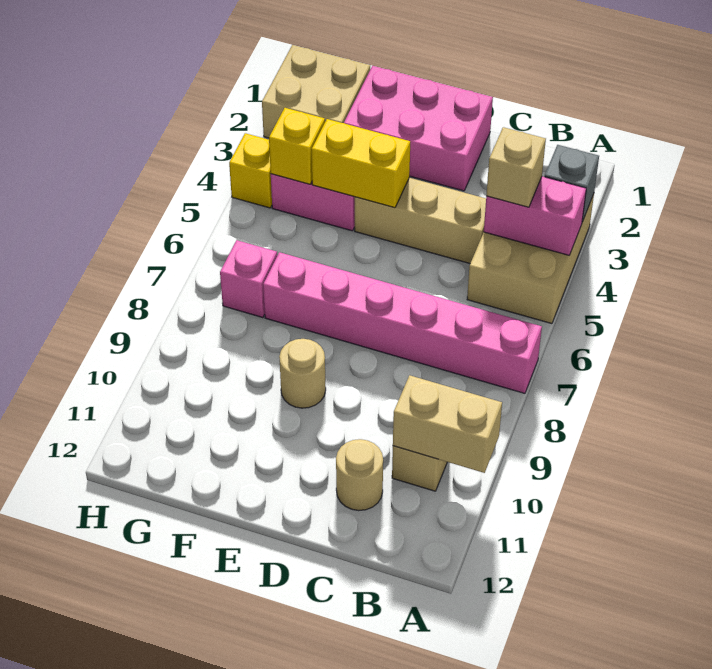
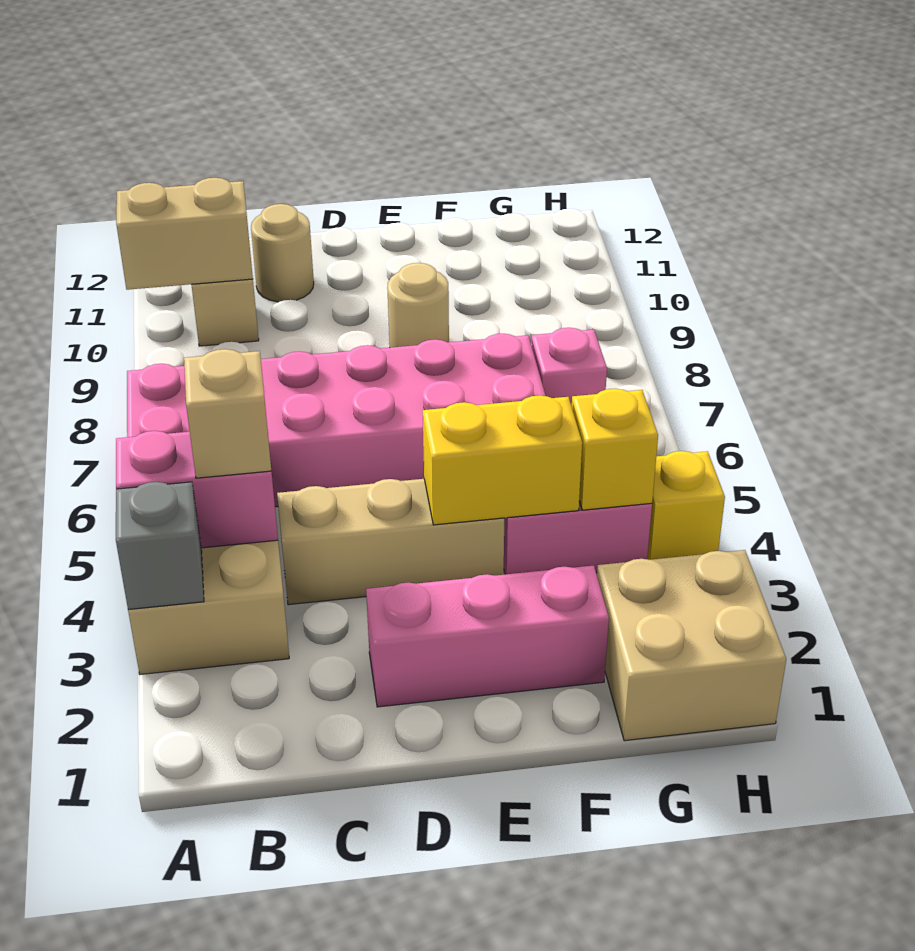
pink brick A7:F7 level 1 -> pink brick A6:F7 level 1
pink brick D1:F2 level 1 -> pink brick D2:F2 level 1

